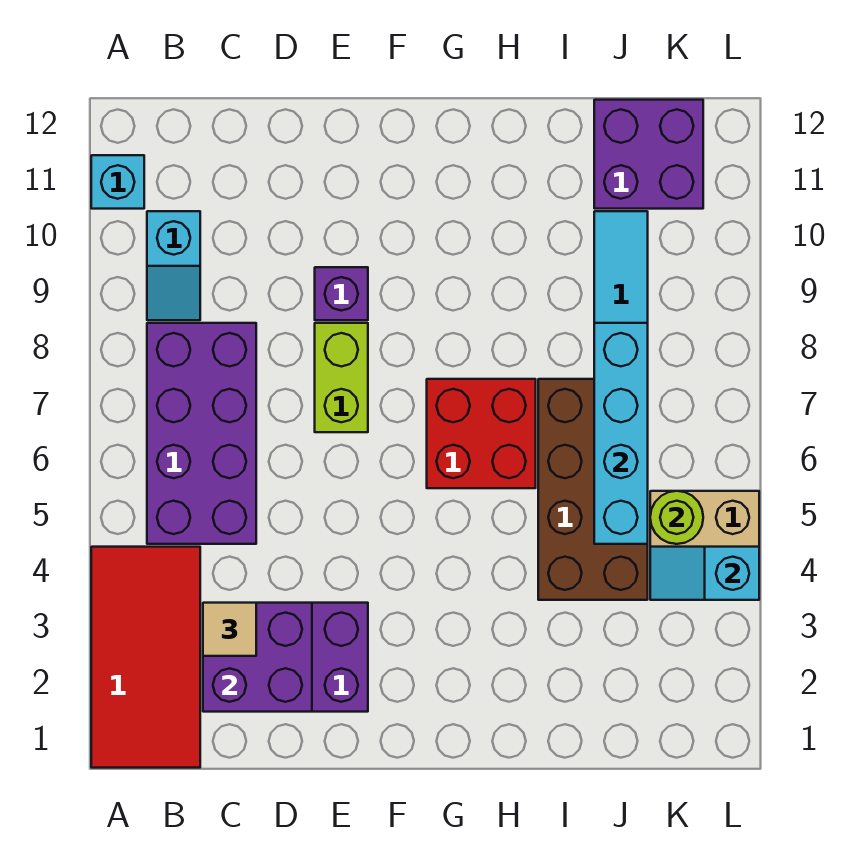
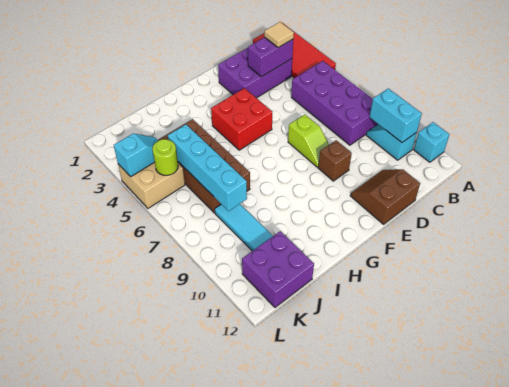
none -> cyan brick B9:B10 level 2
purple brick C2:D3 level 2 -> purple brick C3:D3 level 2
none -> brown slope D11:E12 level 1 top 12
lime brick E7:E8 level 1 -> lime slope E7:E8 level 1 top 7
purple brick E9 level 1 -> brown brick E9 level 1
red brick G6:H7 level 1 -> red brick F4:G5 level 1

